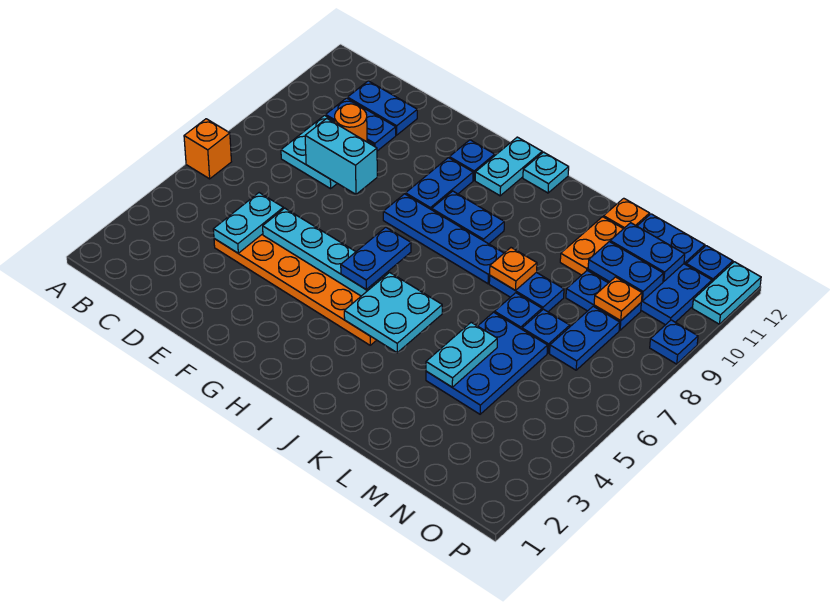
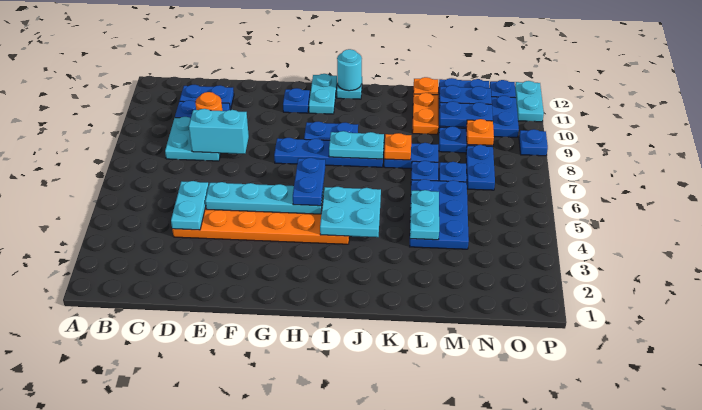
orange brick A6 level 1 -> none
blue plate G9:G10 level 1 -> none
none -> cyan plate I8:J8 level 2
none -> cyan round brick I12 level 2

